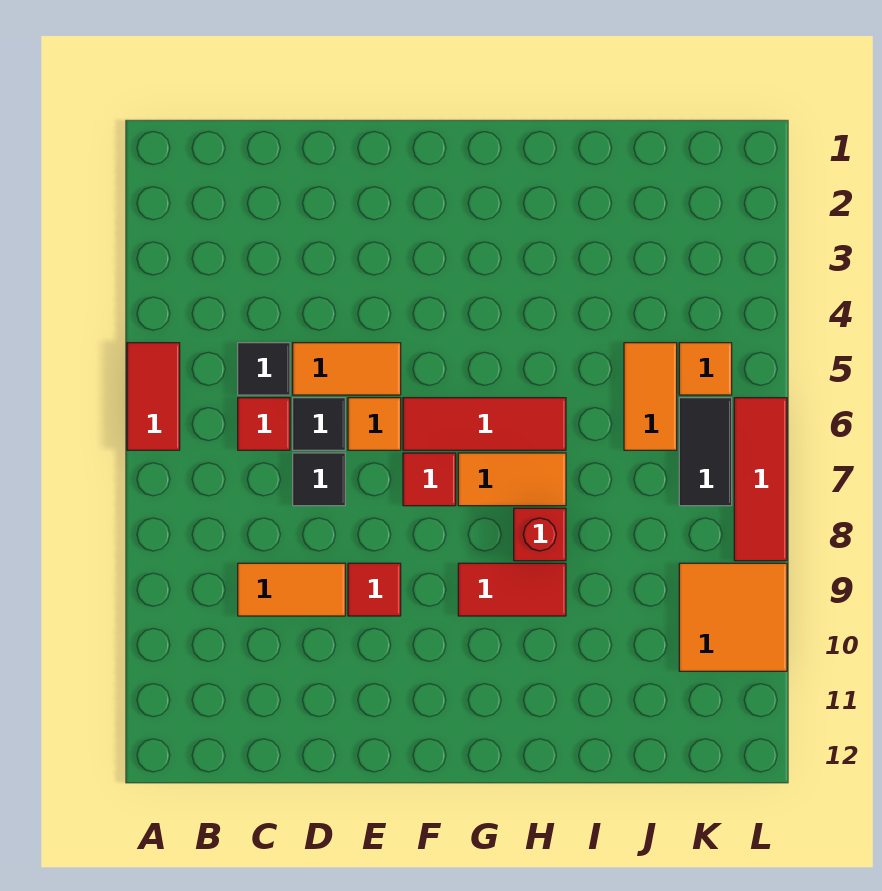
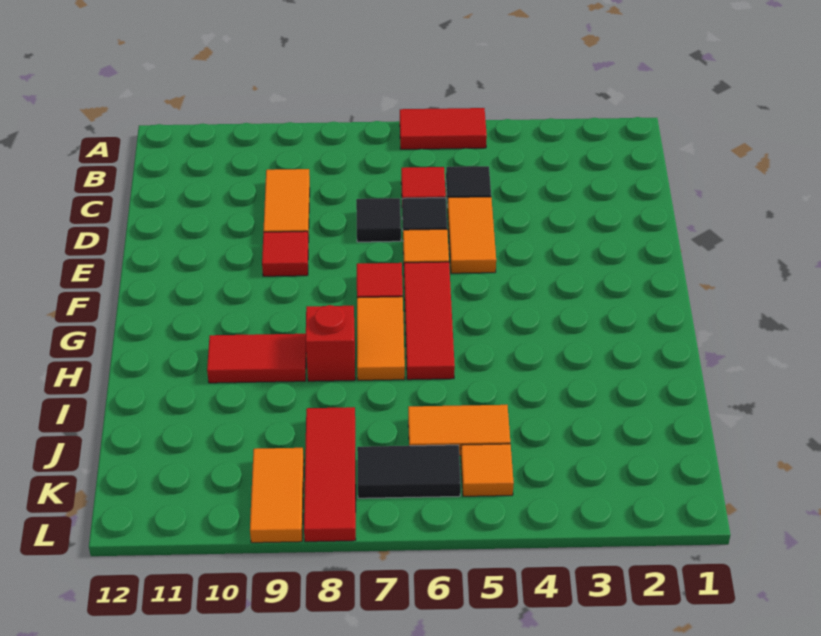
red tile G9:H9 level 1 -> red tile H9:H10 level 1
orange tile K9:L10 level 1 -> orange tile K9:L9 level 1
red tile L6:L8 level 1 -> red tile J8:L8 level 1

